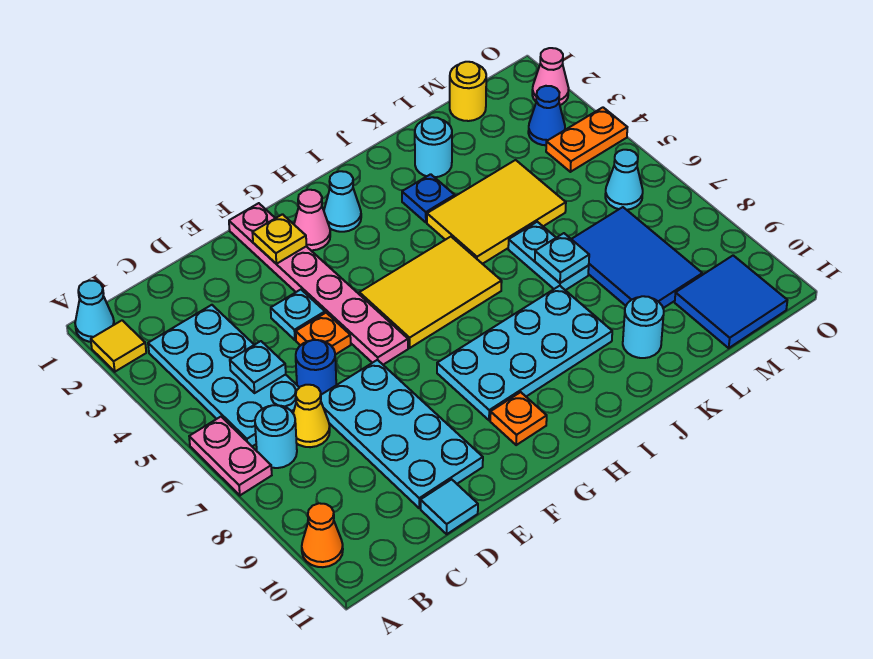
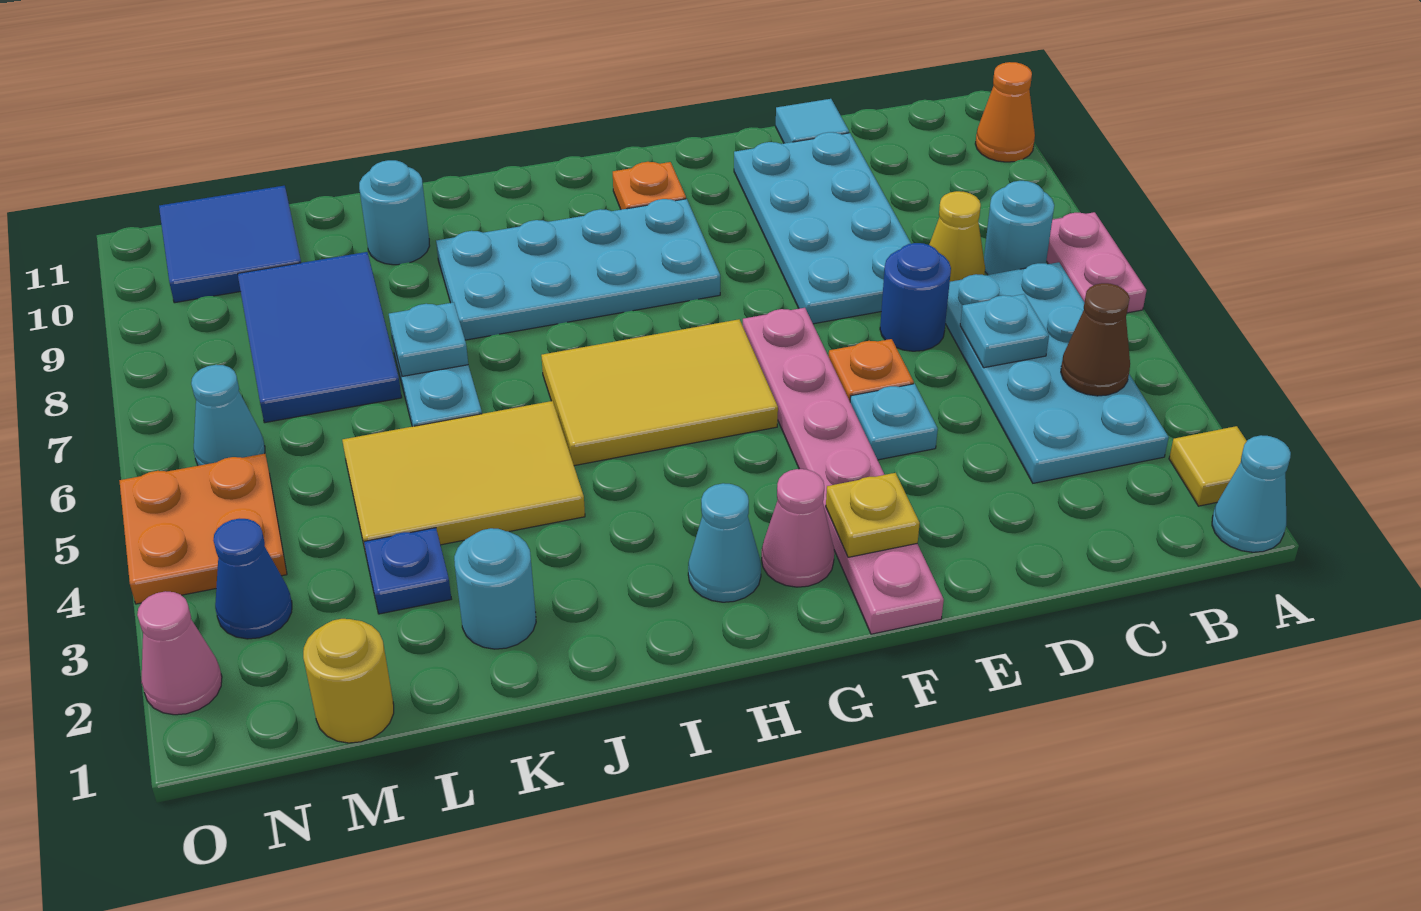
none -> brown cone B4 level 2
blue plate J3 level 1 -> blue plate L3 level 1
orange plate N4:O4 level 1 -> orange plate N4:O5 level 1

